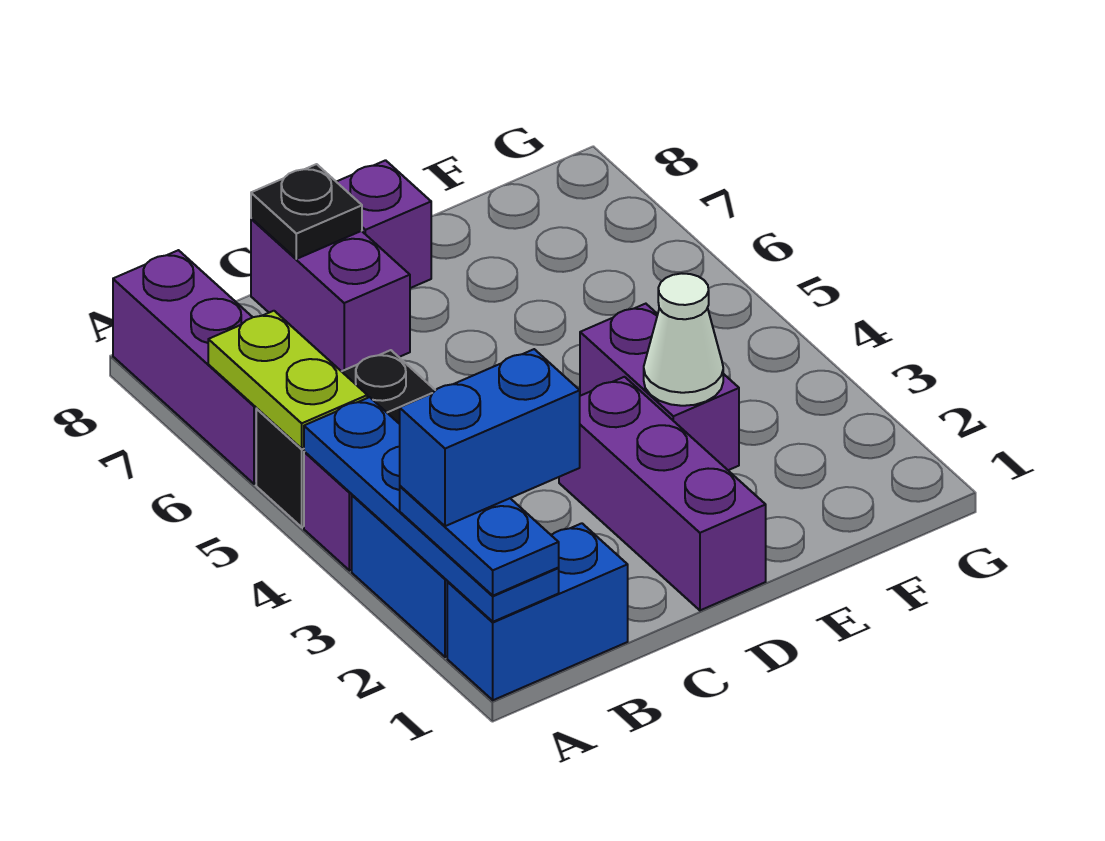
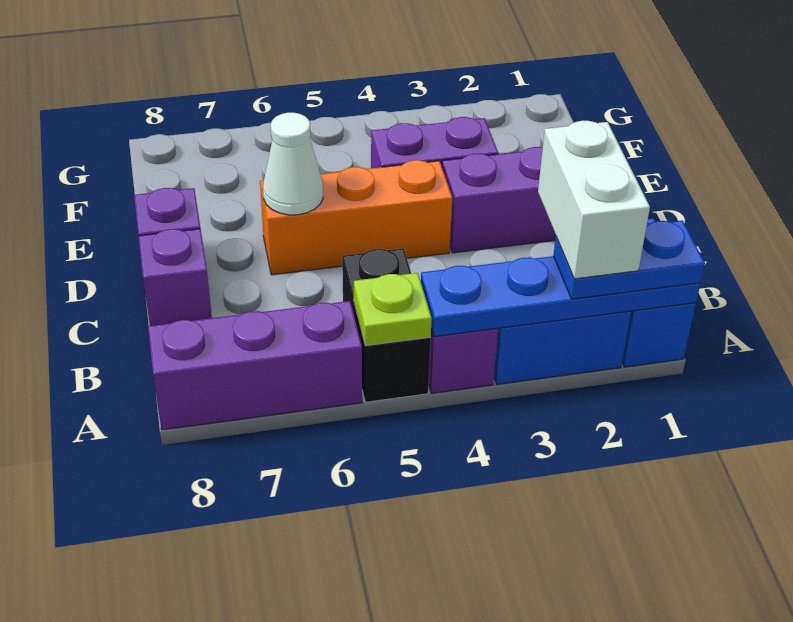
blue brick A2:B2 level 4 -> white brick A2:B2 level 4
lime plate A5:A6 level 2 -> lime plate A5 level 2
purple brick C7:C8 level 1 -> purple brick C8 level 1
black plate C8 level 2 -> none
none -> orange brick D4:D6 level 1
white cone E3 level 2 -> white cone D6 level 2

